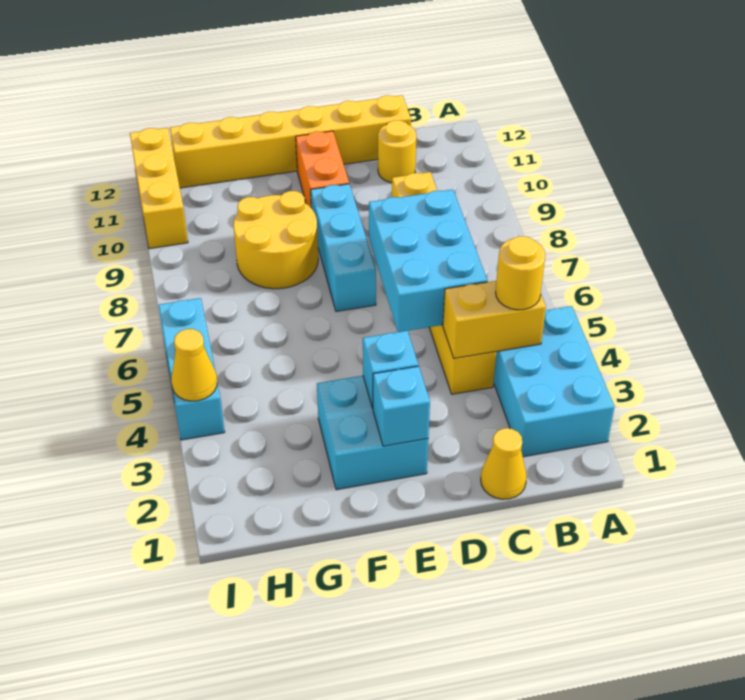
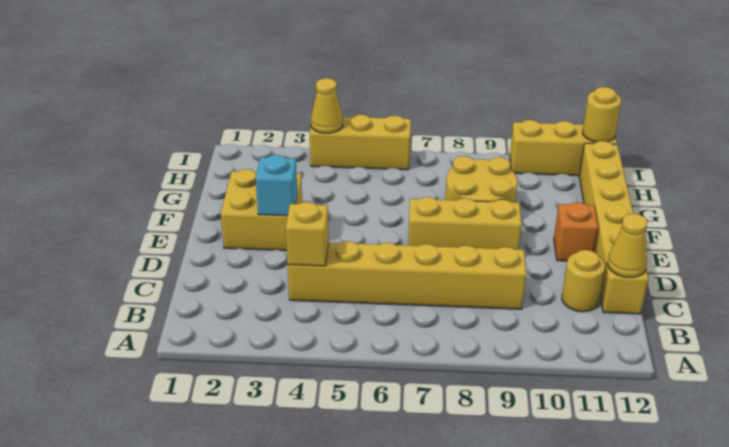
cyan brick A2:B4 level 1 -> none
yellow brick B4:C4 level 2 -> yellow brick C4 level 2
yellow round brick B4 level 3 -> yellow round brick I12 level 2
yellow cone C1 level 1 -> yellow cone C12 level 2
cyan brick C5:D7 level 2 -> none
cyan brick E2:F3 level 1 -> yellow brick E2:F3 level 1
cyan brick E2 level 2 -> none
cyan brick E7:E9 level 1 -> yellow brick E7:E9 level 1
orange brick E10:E11 level 1 -> orange brick E11 level 1
cyan brick I4:I6 level 1 -> yellow brick I4:I6 level 1

